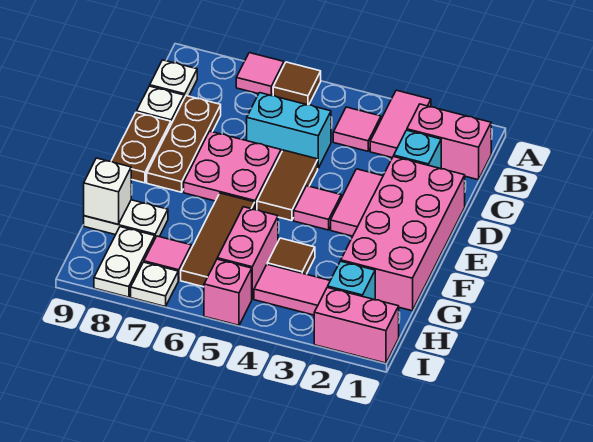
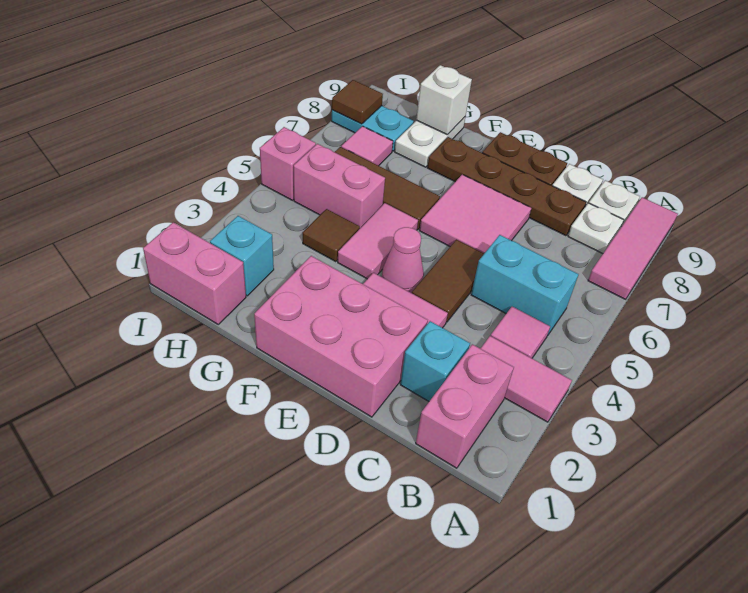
brown tile A6 level 1 -> brown tile I8 level 2
pink tile A7 level 1 -> pink tile A7:A9 level 1
cyan brick C5:C6 level 1 -> cyan brick B5:C5 level 1
brown plate C8:E8 level 1 -> brown plate C8:F8 level 1
pink brick D1:G2 level 1 -> pink brick D1:F2 level 1
brown tile D5:E5 level 1 -> brown tile D4:D5 level 1
pink plate D6:E7 level 1 -> pink tile D6:E7 level 1
pink tile E4 level 1 -> pink cone E4 level 1
pink tile H3:H4 level 1 -> pink tile F4:F5 level 1
white plate H8:I8 level 1 -> cyan plate H8:I8 level 1
pink brick I1:I2 level 1 -> pink brick H1:I1 level 1
white plate I7 level 1 -> white plate B8 level 1

